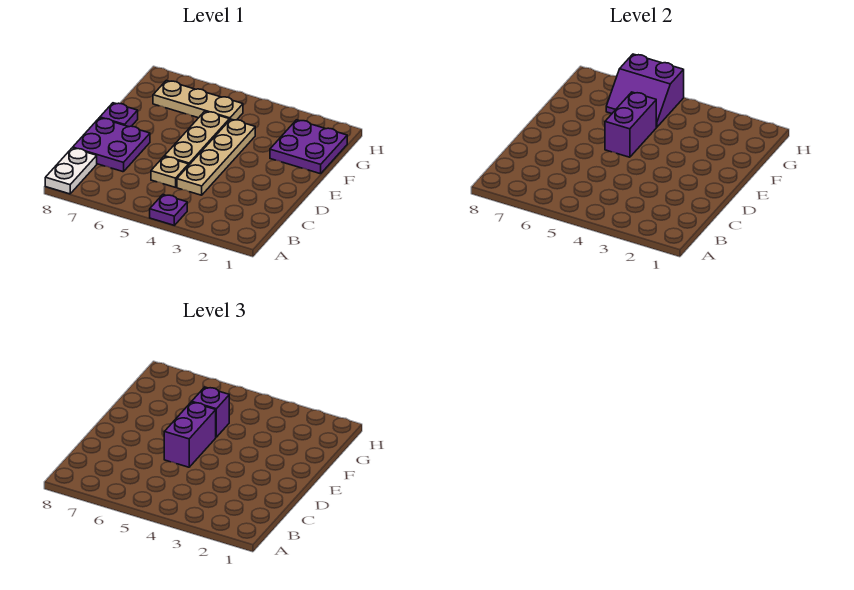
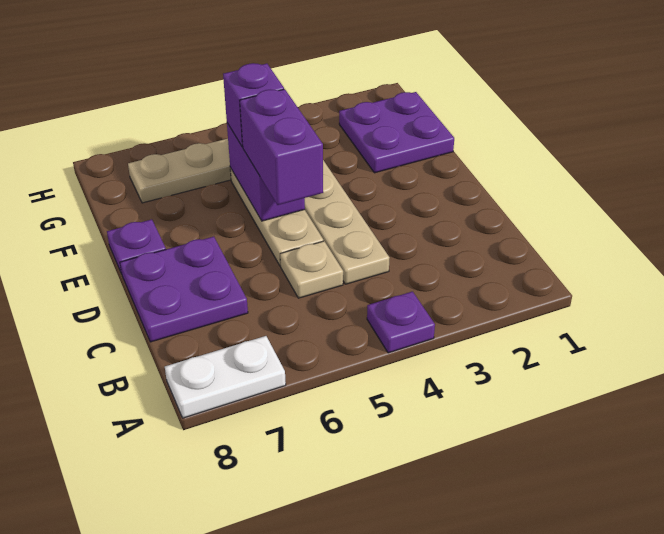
white plate A8:B8 level 1 -> white plate A7:A8 level 1
purple slope G5:H6 level 2 top H -> none

